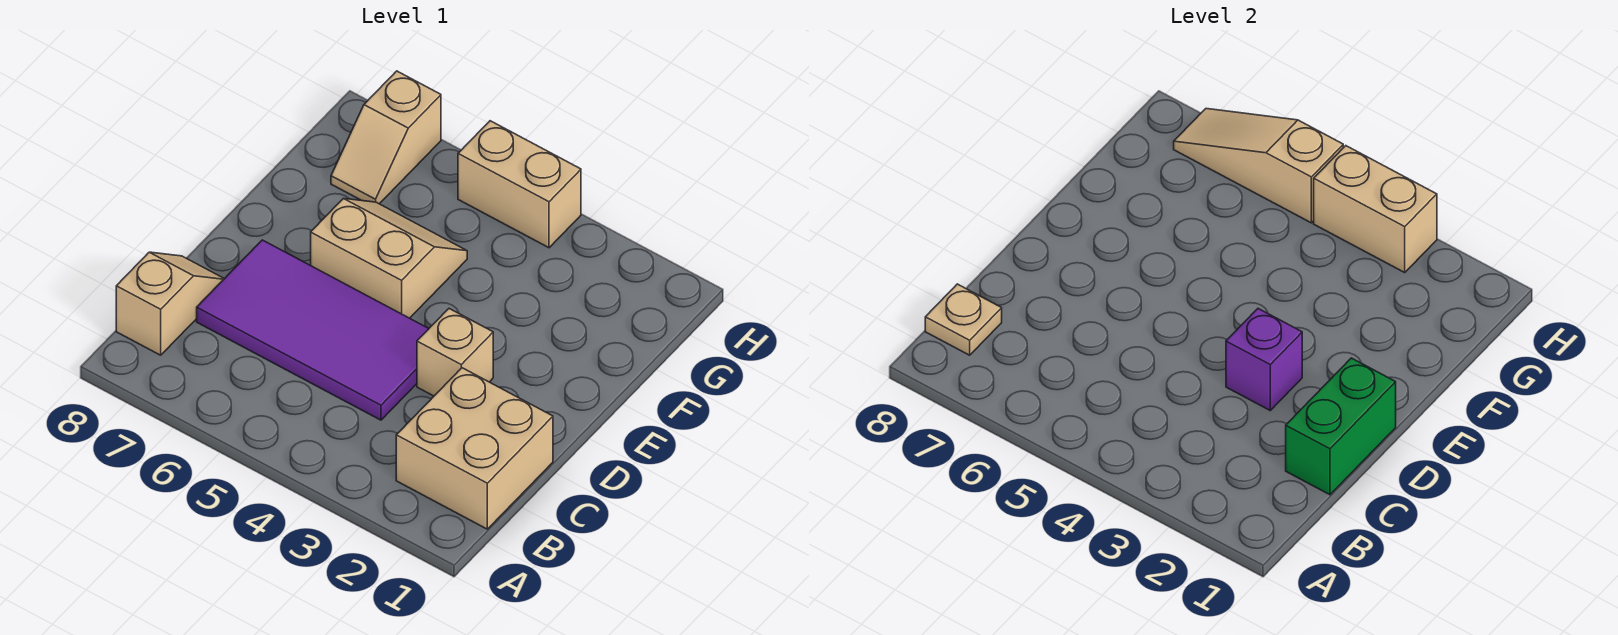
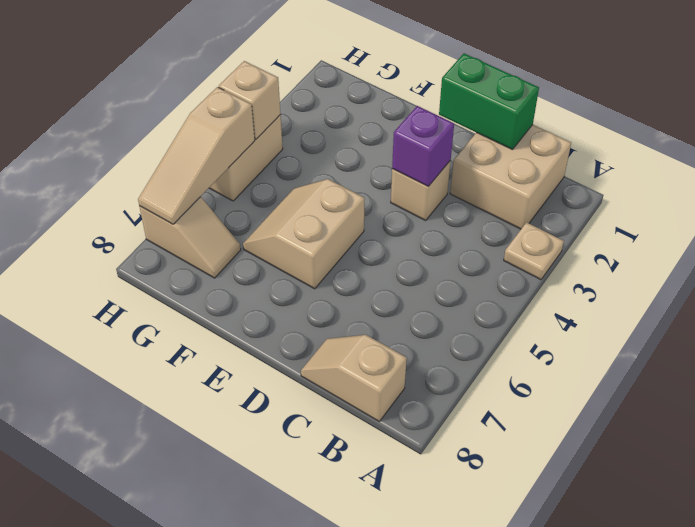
tan plate B8 level 2 -> tan plate A3 level 1
purple tile C4:D7 level 1 -> none
tan brick H3:H4 level 2 -> tan brick H4 level 2

